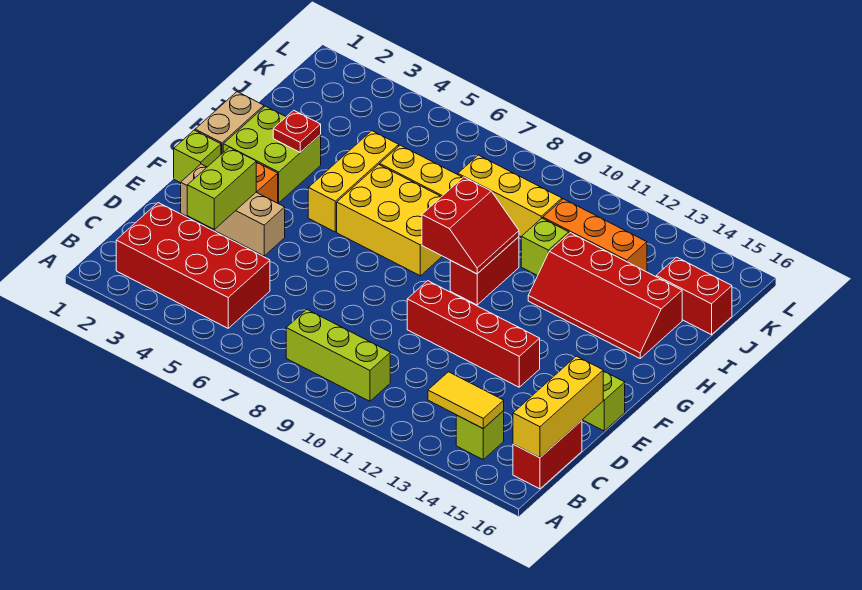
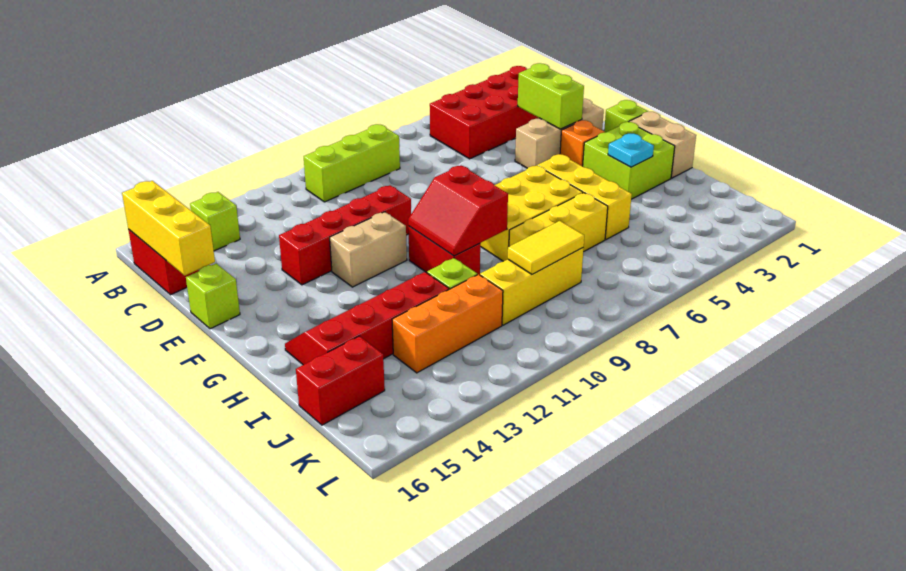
yellow tile B13:B14 level 2 -> yellow tile J8:J9 level 2
none -> tan brick F11:F12 level 1
red plate H3 level 2 -> cyan plate H3 level 2

